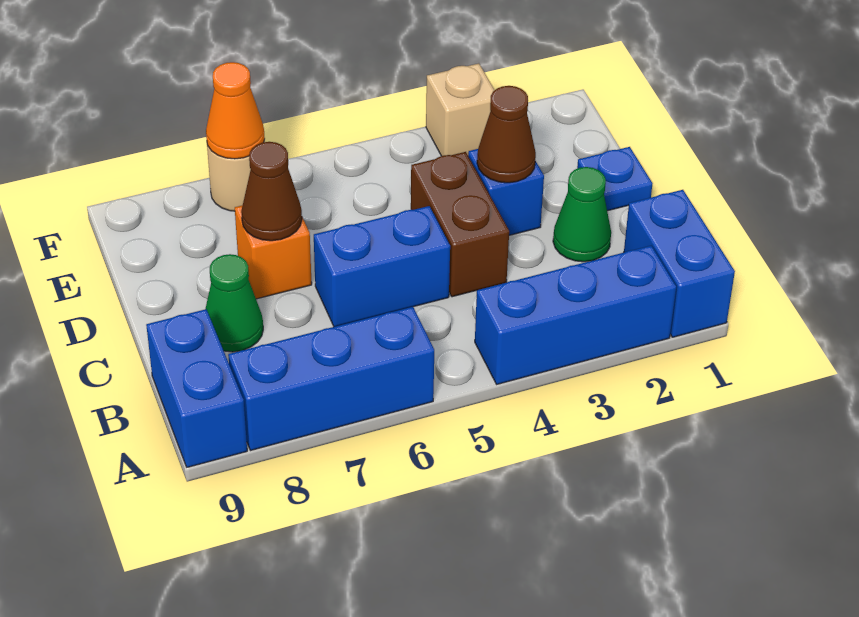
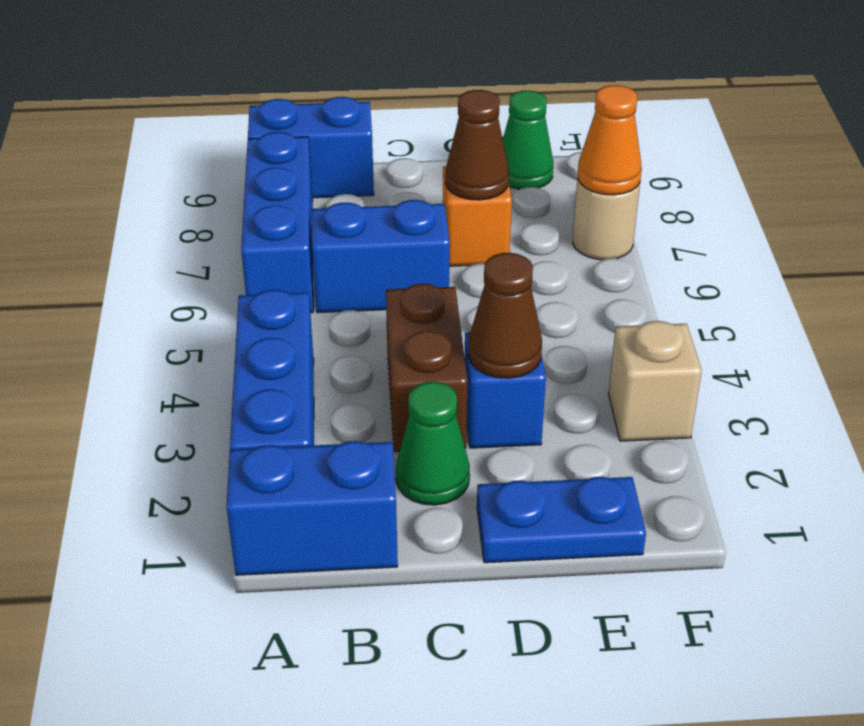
brown brick C4:D4 level 1 -> brown brick C3:C4 level 1
blue brick C5:C6 level 1 -> blue brick B6:C6 level 1
green cone C8 level 1 -> green cone E9 level 1
blue plate D1 level 1 -> blue plate D1:E1 level 1

